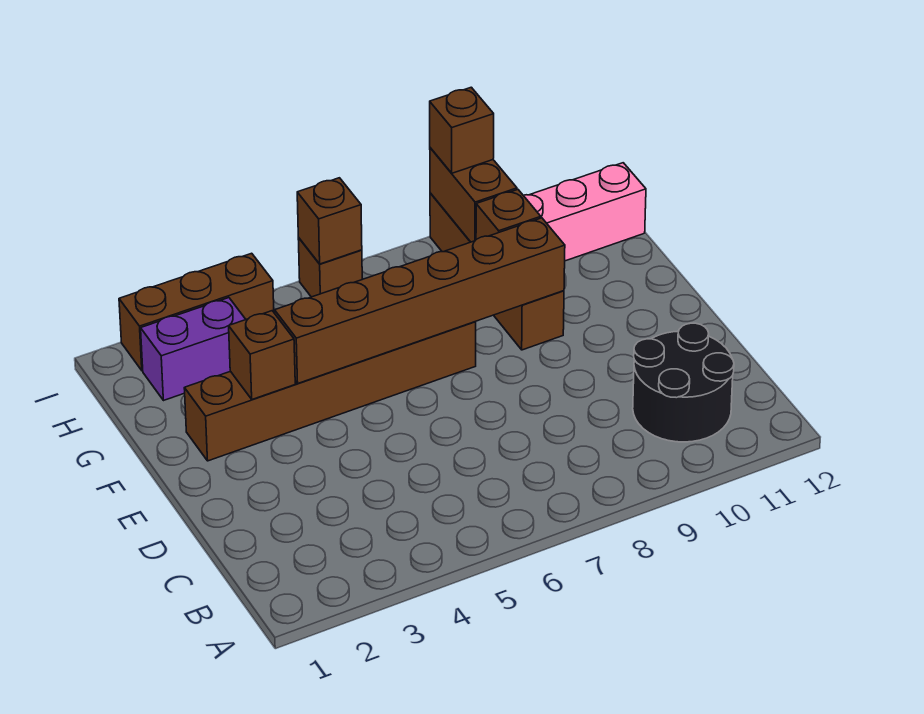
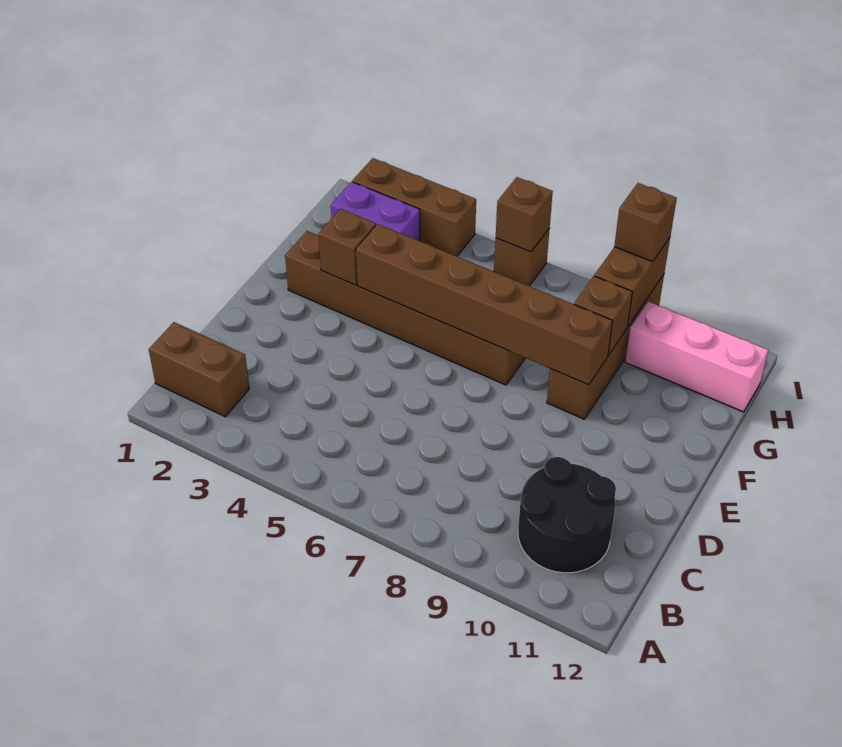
none -> brown brick B1:B2 level 1

